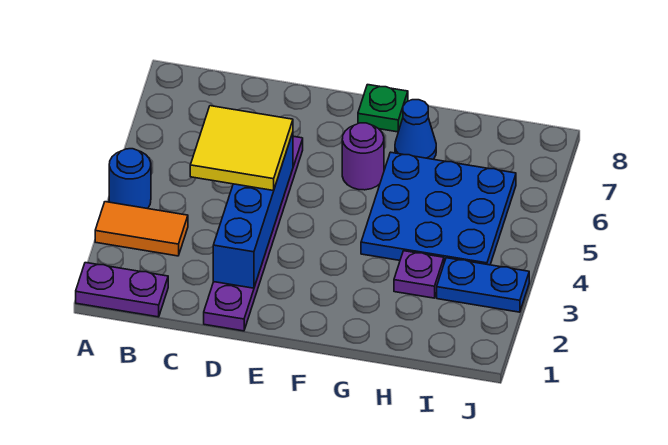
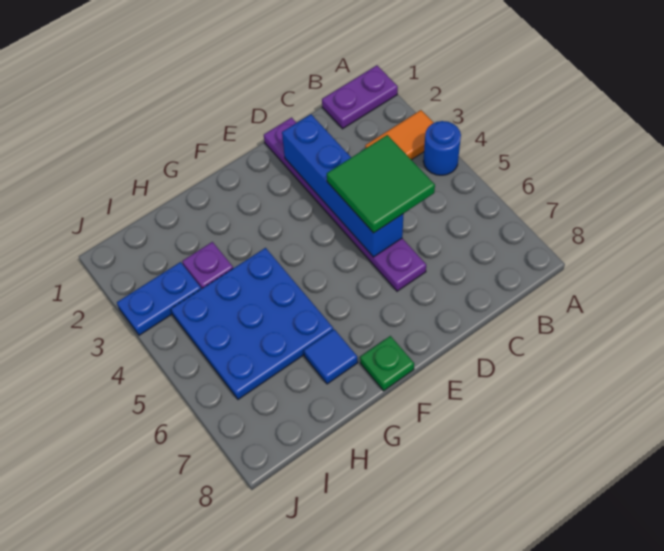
yellow tile C4:D5 level 3 -> green tile C4:D5 level 3
purple round brick F6 level 1 -> none
blue cone G7 level 1 -> blue tile G7 level 1

